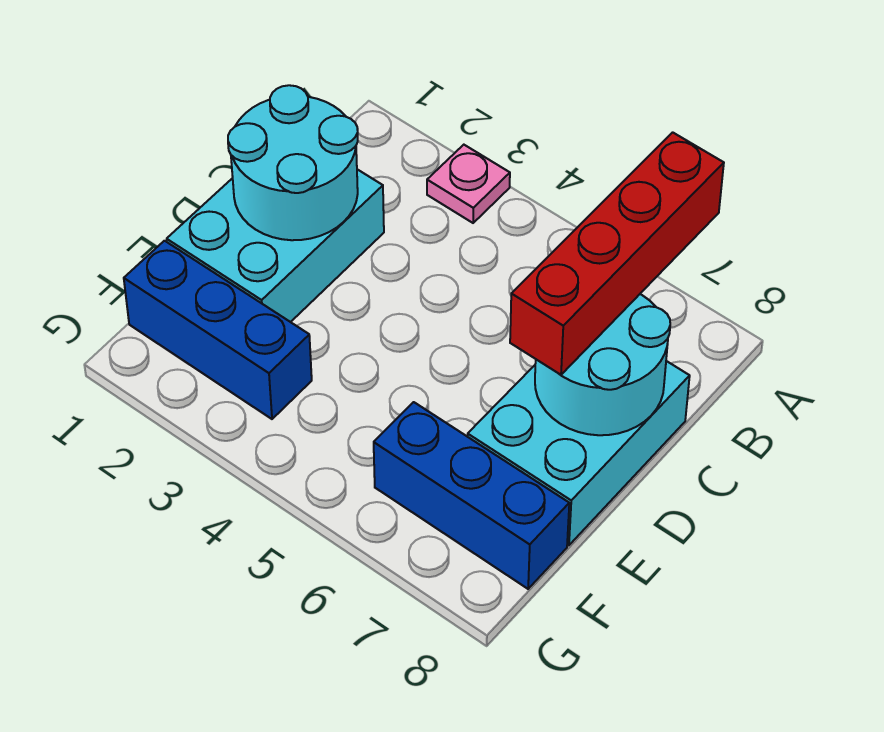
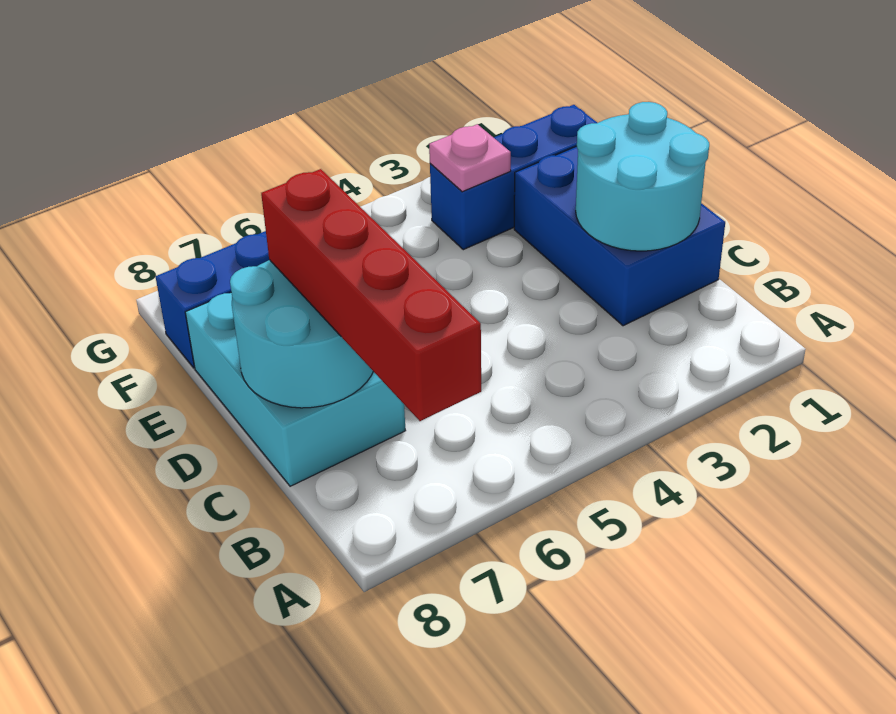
pink plate A3 level 1 -> pink plate F3 level 2
cyan brick C1:E2 level 1 -> blue brick C1:E2 level 1

